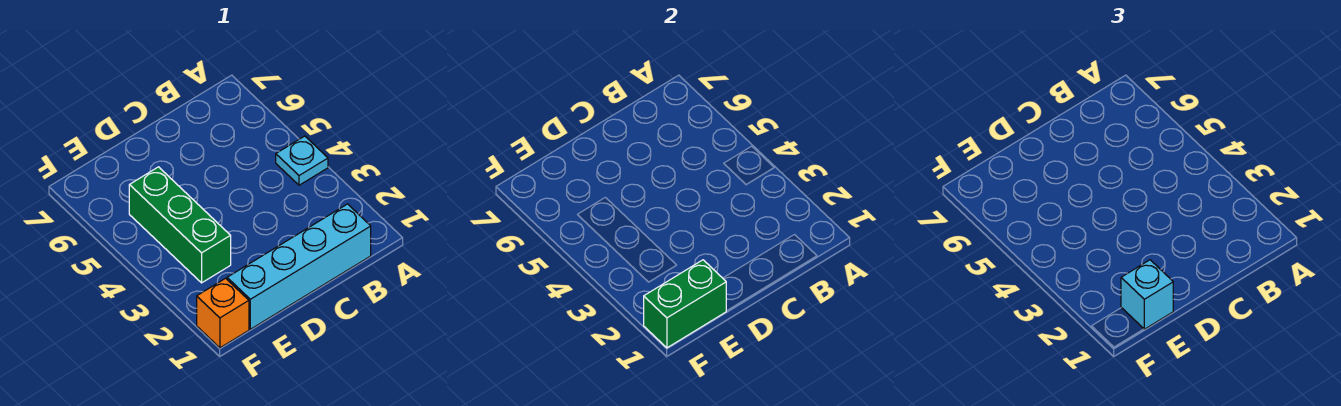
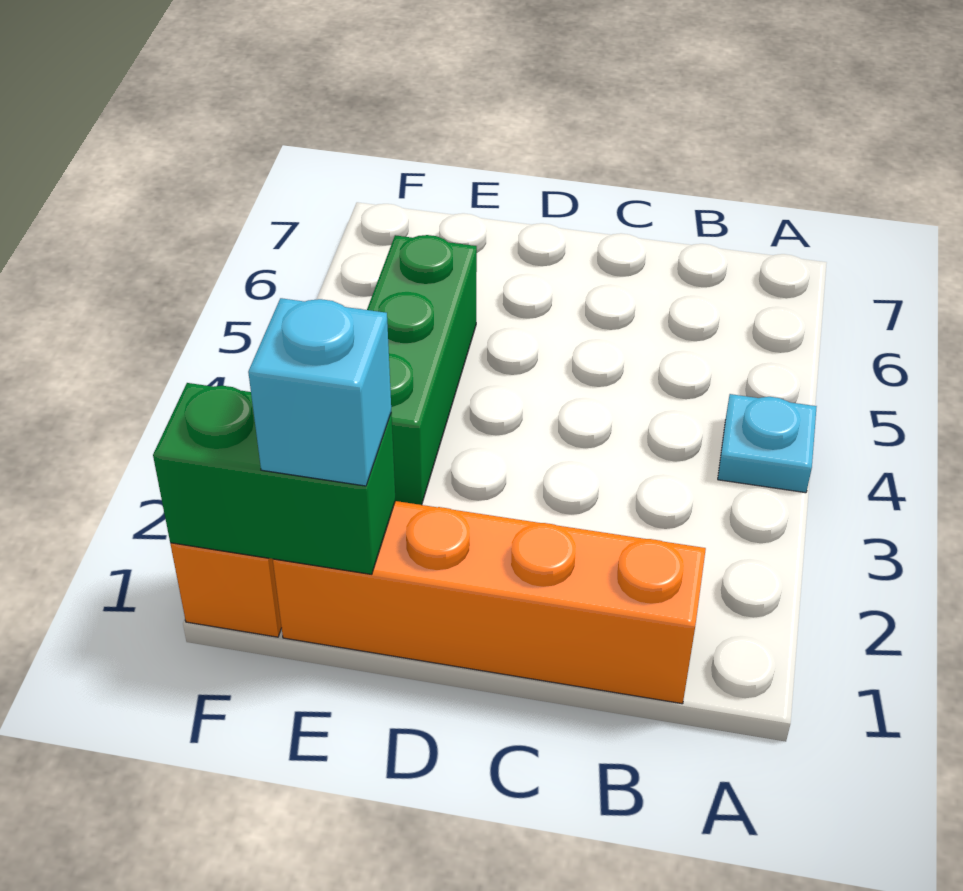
cyan brick B1:E1 level 1 -> orange brick B1:E1 level 1

